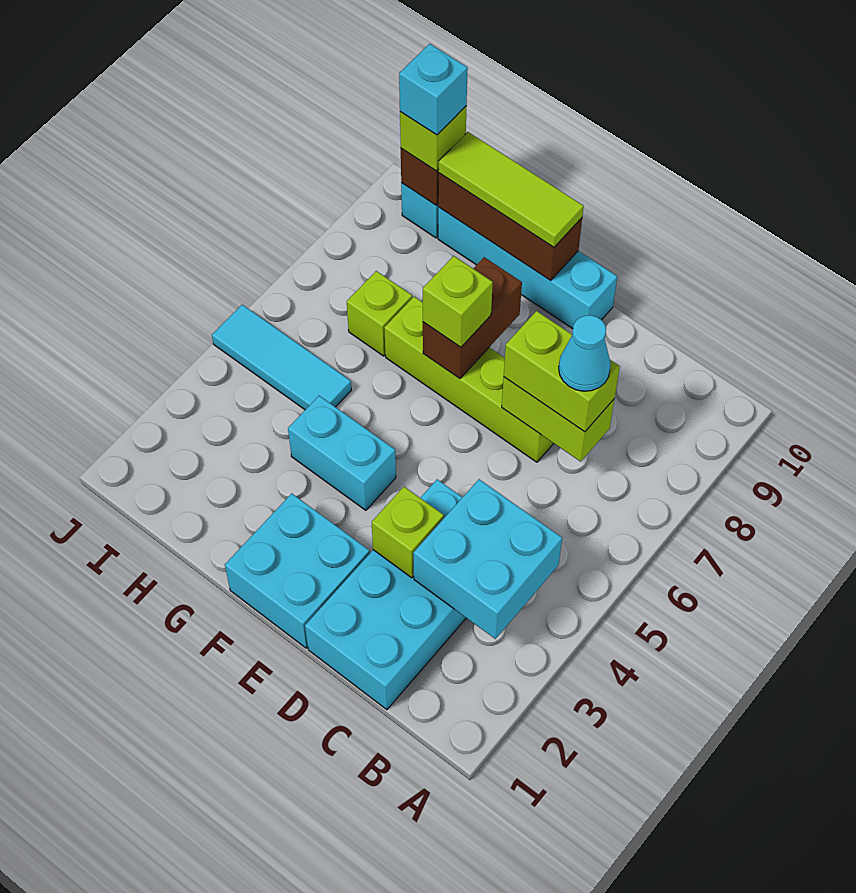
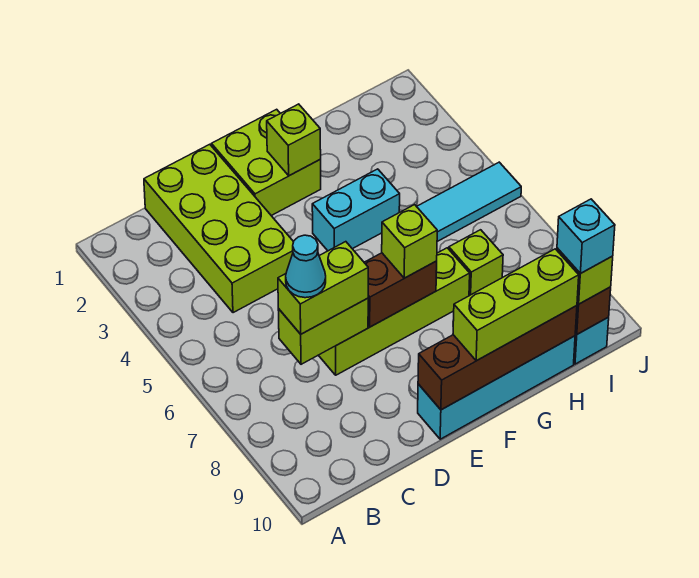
cyan brick B3:C4 level 2 -> none
cyan brick C1:D4 level 1 -> lime brick C1:D4 level 1
lime brick D3 level 2 -> lime brick F2 level 2
cyan brick E1:F2 level 1 -> lime brick E1:F2 level 1
brown brick F7:F8 level 2 -> brown brick E7:F7 level 2
brown brick F10:H10 level 2 -> brown brick E10:H10 level 2
lime tile F10:H10 level 3 -> lime brick F10:H10 level 3

